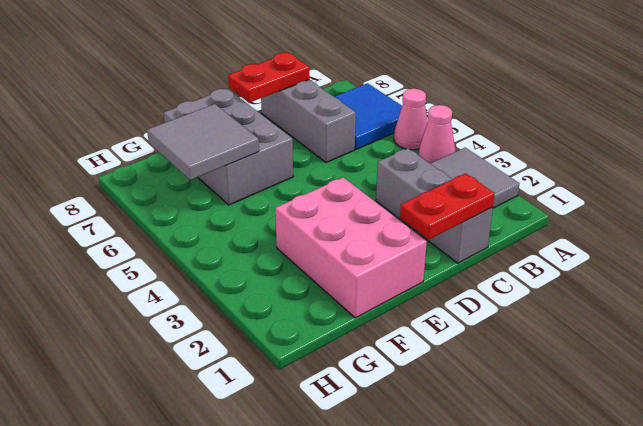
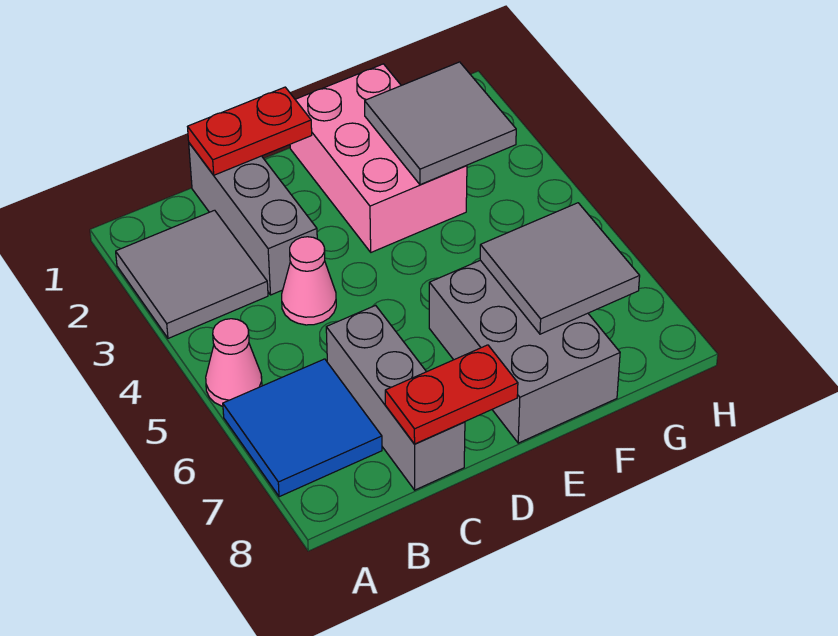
pink cone A4 level 1 -> pink cone C4 level 1
none -> grey tile F2:G3 level 2

